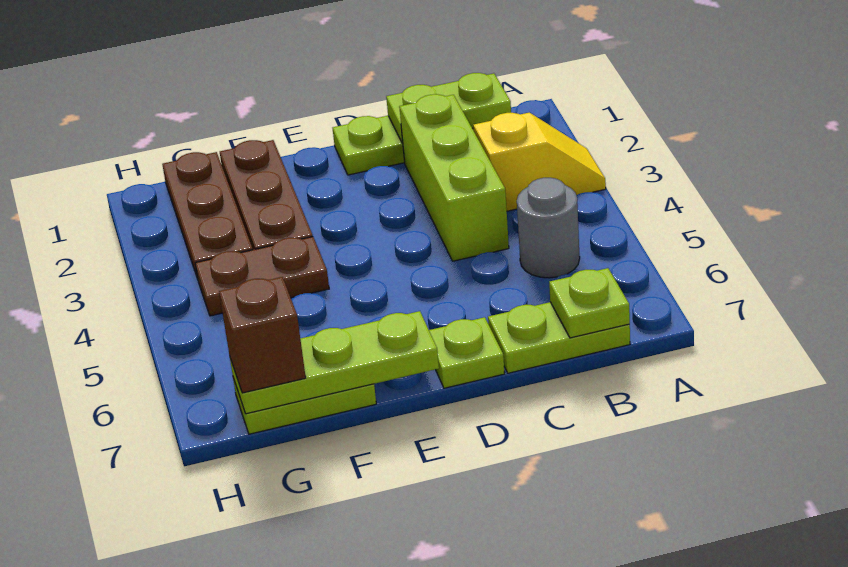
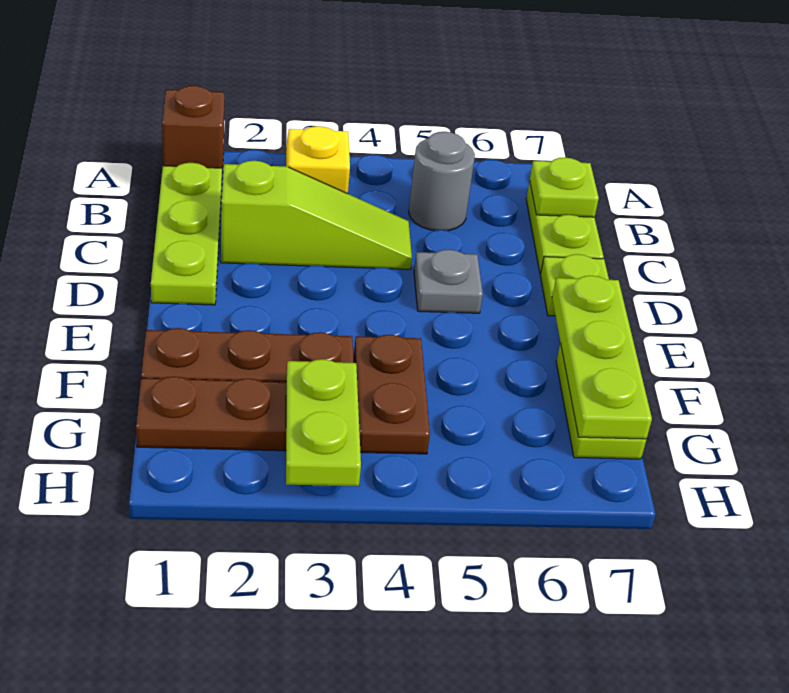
lime plate B1:C1 level 2 -> lime plate G3:H3 level 2
lime brick C2:C4 level 1 -> lime slope C2:C4 level 1 top 2
none -> grey plate D5 level 1
brown brick G7 level 3 -> brown brick A1 level 1

